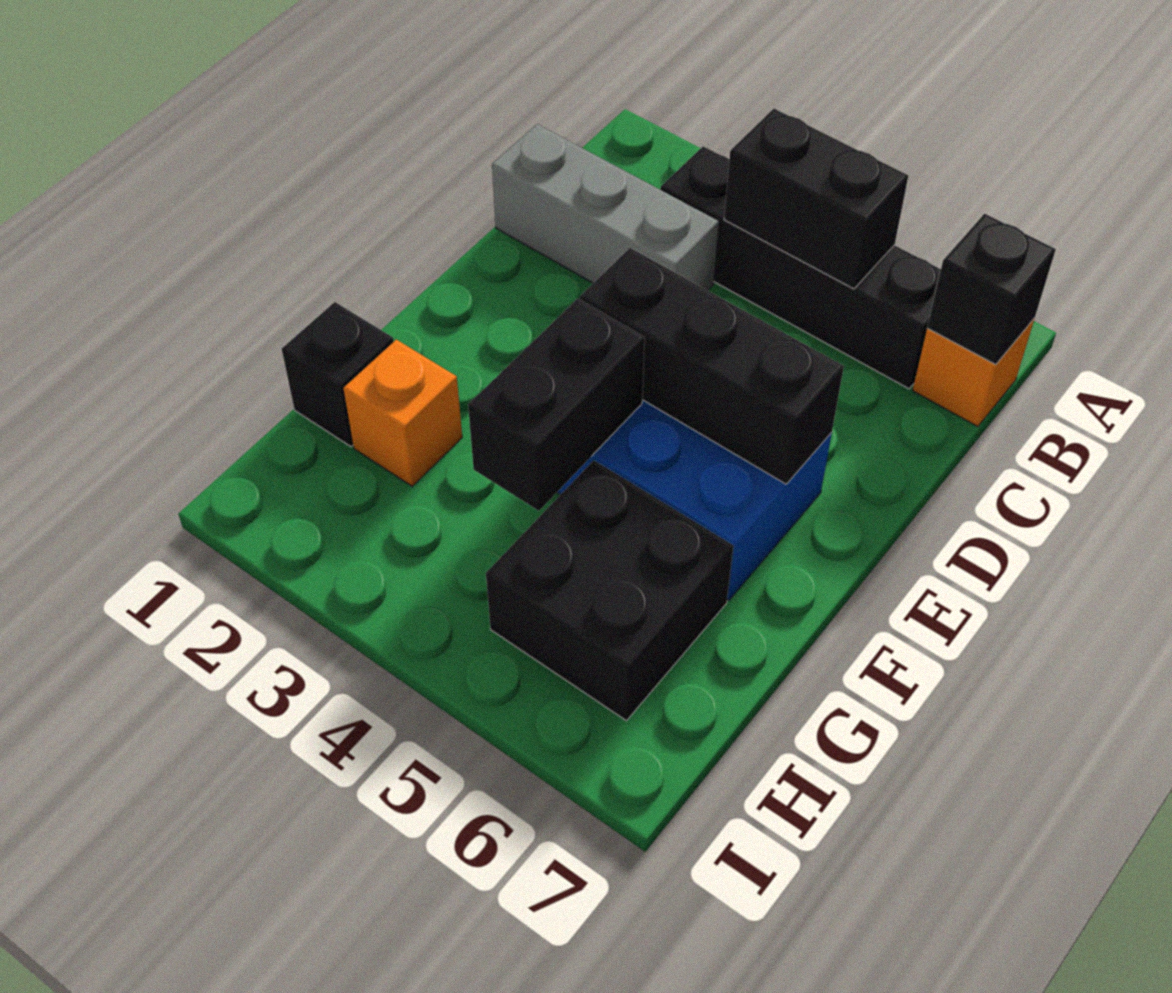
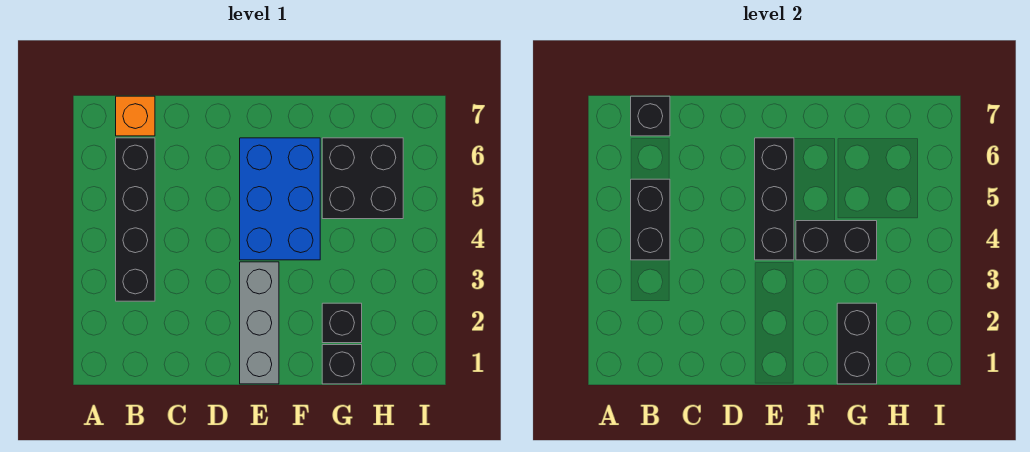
grey brick C1:C3 level 1 -> grey brick E1:E3 level 1
none -> black brick G1:G2 level 2
orange brick G2 level 1 -> black brick G2 level 1

